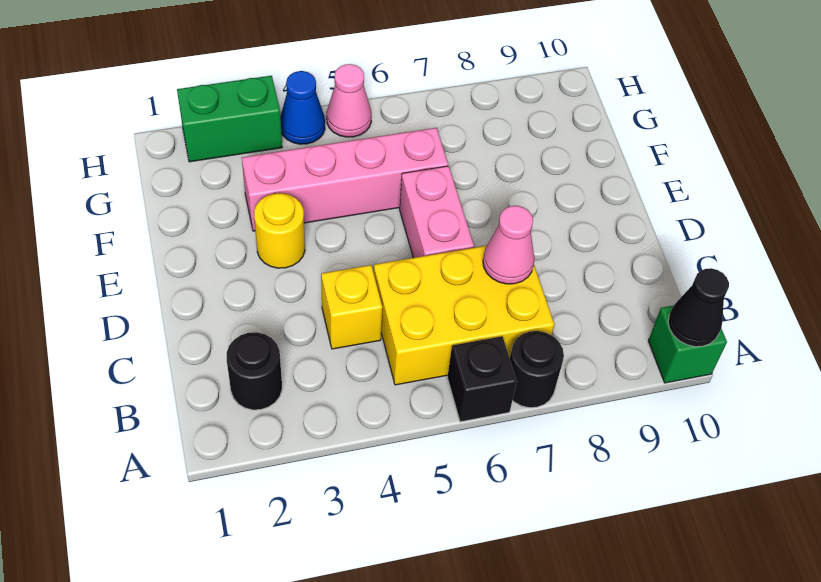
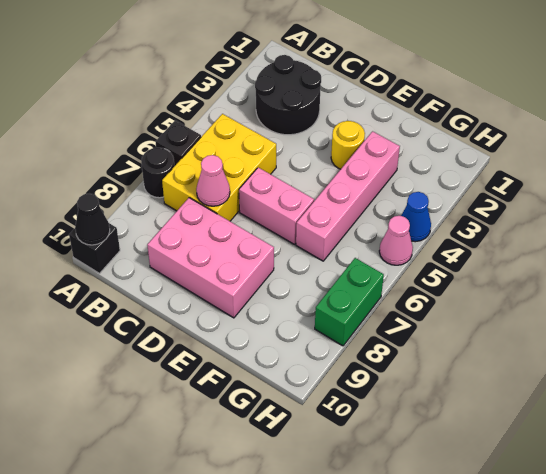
green brick A10 level 1 -> black brick A10 level 1
black round brick B2 level 1 -> black round brick B2:C3 level 1
yellow brick C4 level 1 -> none
none -> pink brick C8:E9 level 1
green brick H2:H3 level 1 -> green brick H7:H8 level 1

